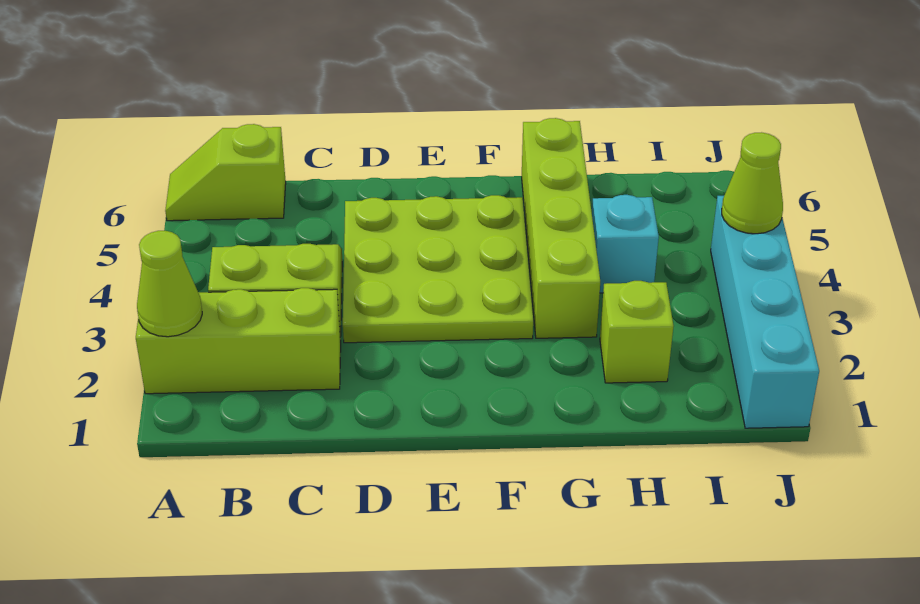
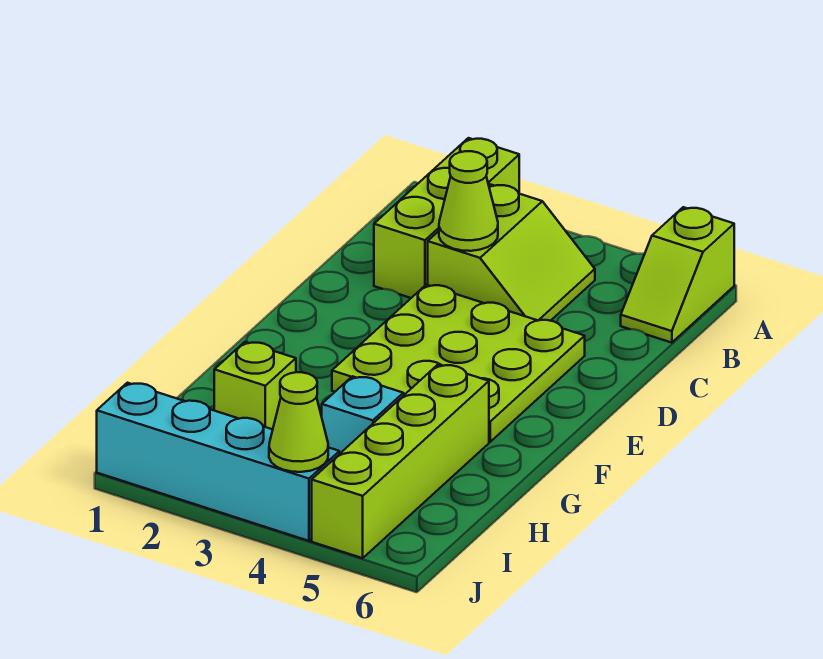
lime cone A2 level 2 -> lime cone C3 level 2
lime slope A6:B6 level 1 top B -> lime slope A6:B6 level 1 top A
lime brick G3:G6 level 1 -> lime brick G5:J5 level 1

